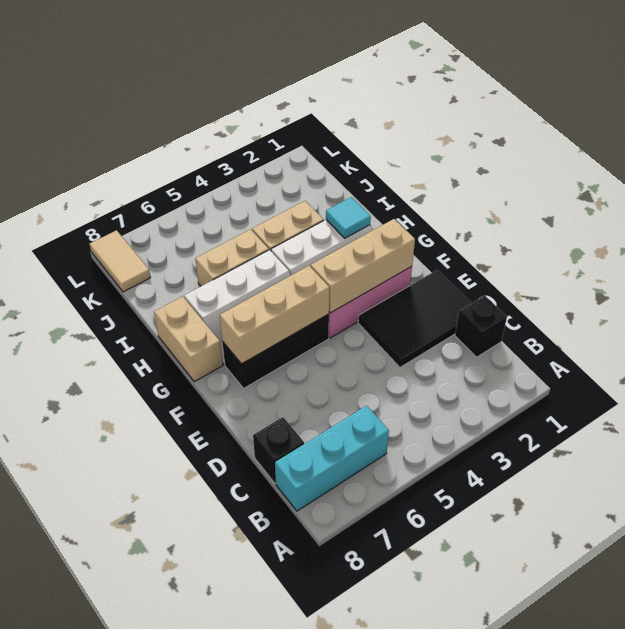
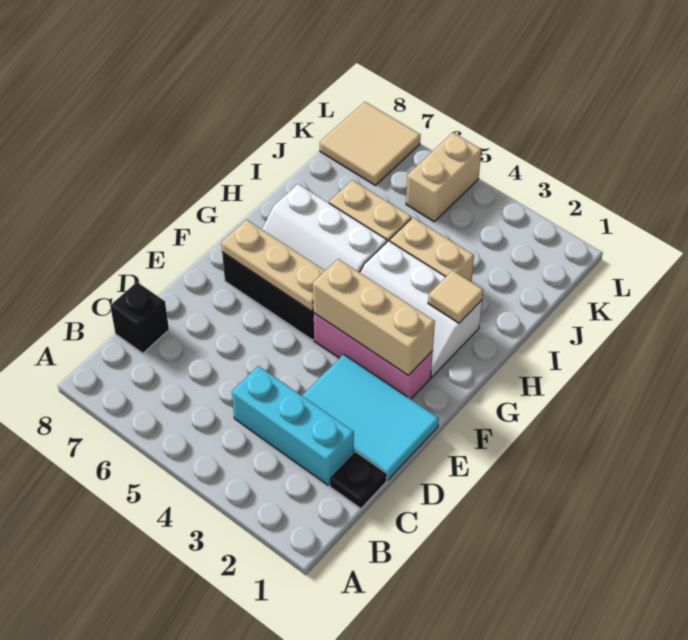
cyan brick B6:B8 level 1 -> cyan brick C2:C4 level 1
black brick C1 level 1 -> black plate C1 level 1
black tile D1:E3 level 1 -> cyan tile D1:E3 level 1
tan brick F5:F7 level 2 -> tan plate F5:F7 level 2
tan brick G8:H8 level 1 -> tan brick K5:L5 level 1
cyan tile H2 level 2 -> tan tile H2 level 2
tan tile K8:L8 level 1 -> tan tile K7:L8 level 1

